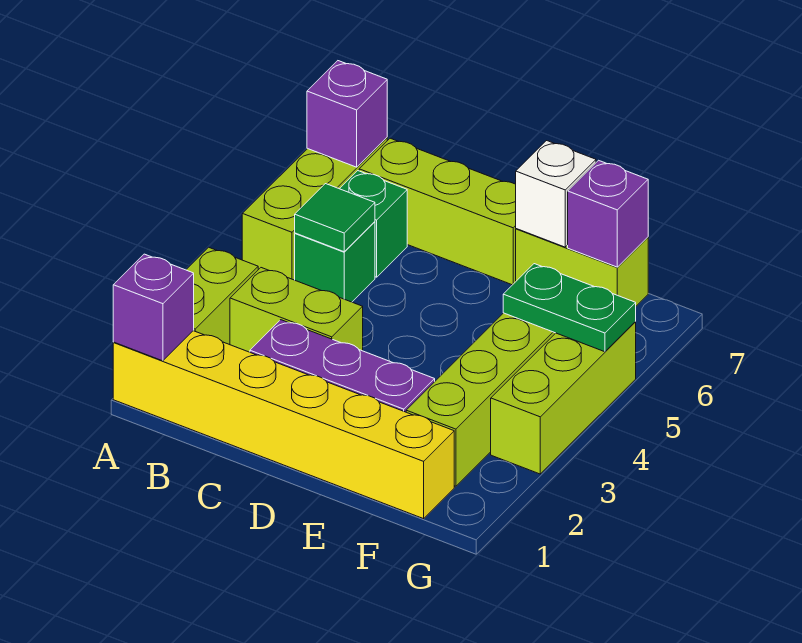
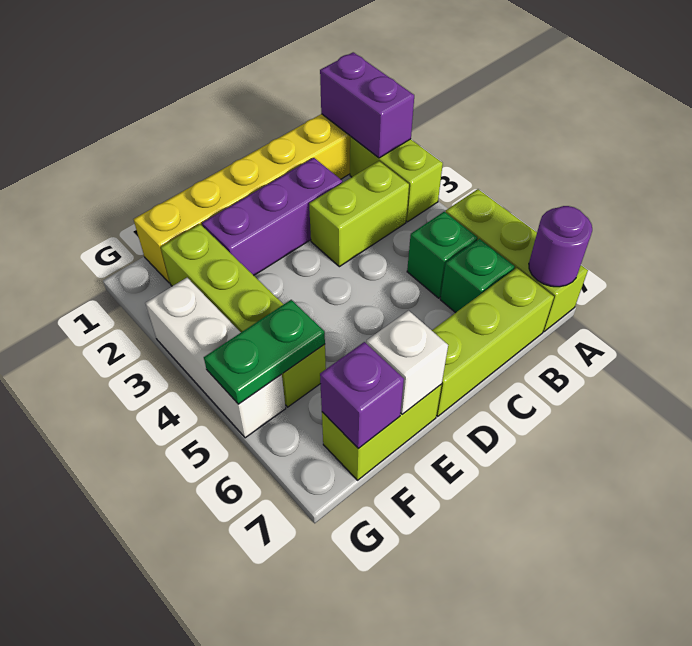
purple brick A1 level 2 -> purple brick A1:A2 level 2
purple brick A7 level 2 -> purple round brick A7 level 2
green tile B5 level 2 -> none
lime brick G3:G5 level 1 -> white brick G3:G5 level 1

